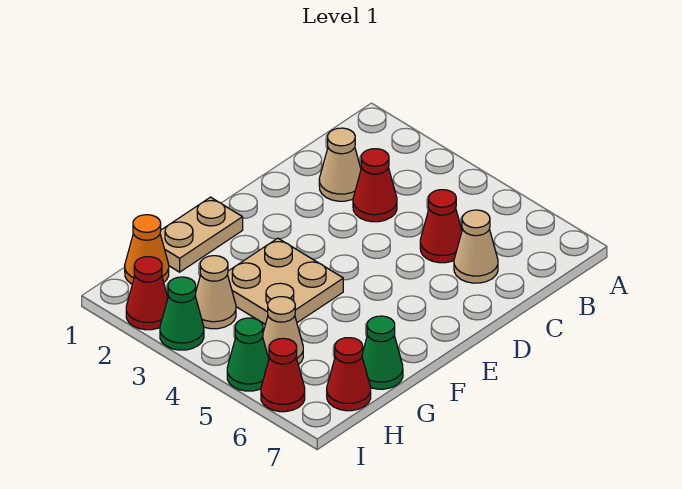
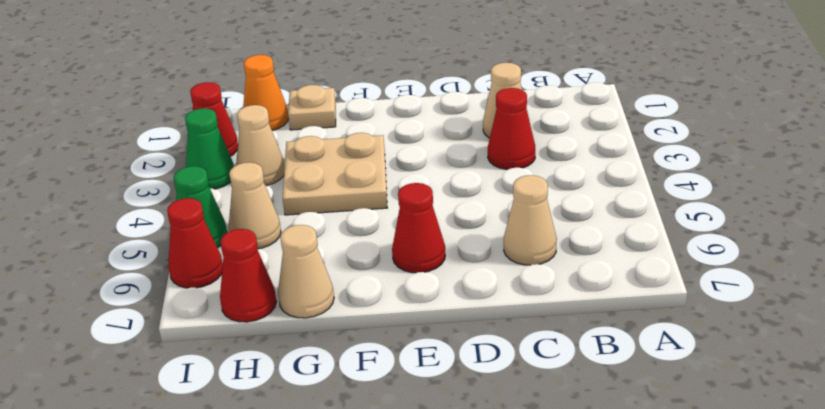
red cone C5 level 1 -> red cone E6 level 1
tan plate F1:G1 level 1 -> tan plate G1 level 1
green cone G7 level 1 -> tan cone G7 level 1

